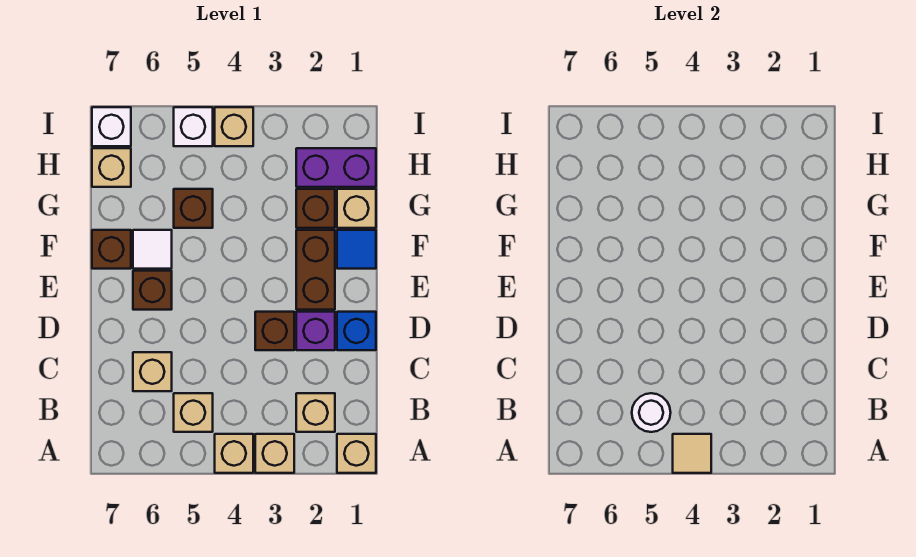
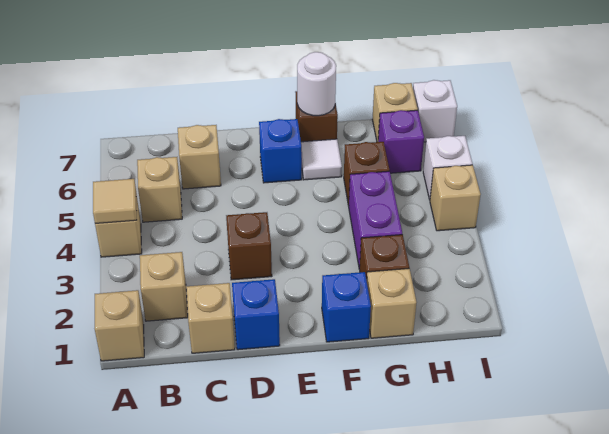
tan brick A3 level 1 -> tan brick C1 level 1
white round brick B5 level 2 -> white round brick F7 level 2
purple brick D2 level 1 -> purple brick H6 level 1
brown brick E2:F2 level 1 -> none
brown brick E6 level 1 -> blue brick E6 level 1
blue tile F1 level 1 -> blue brick F1 level 1
purple brick H1:H2 level 1 -> purple brick G3:G4 level 1

